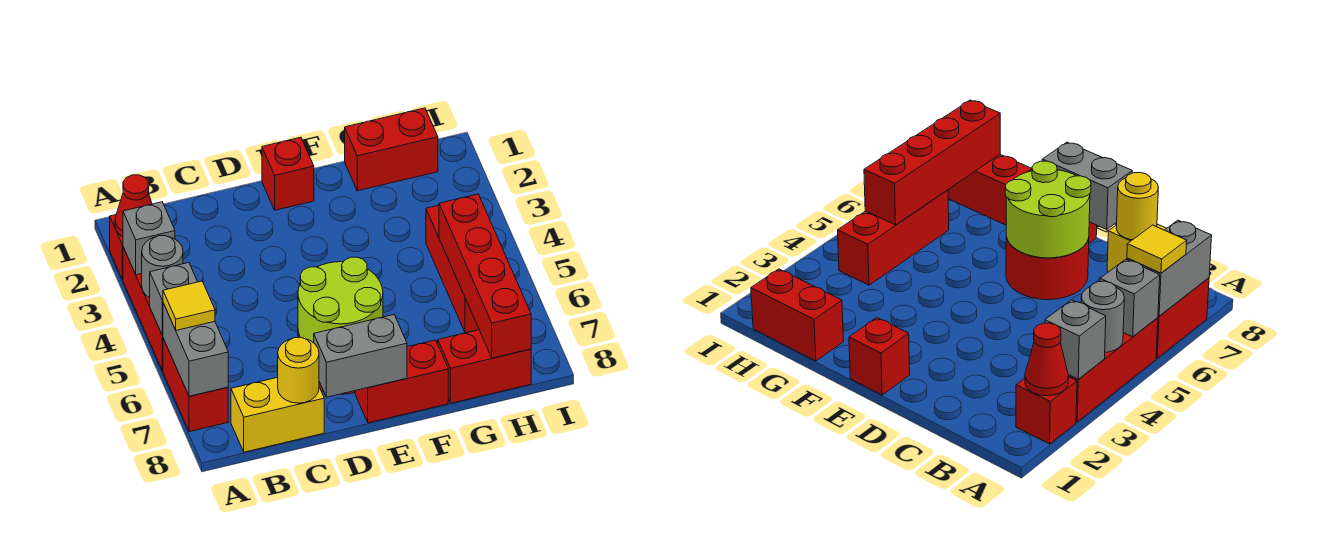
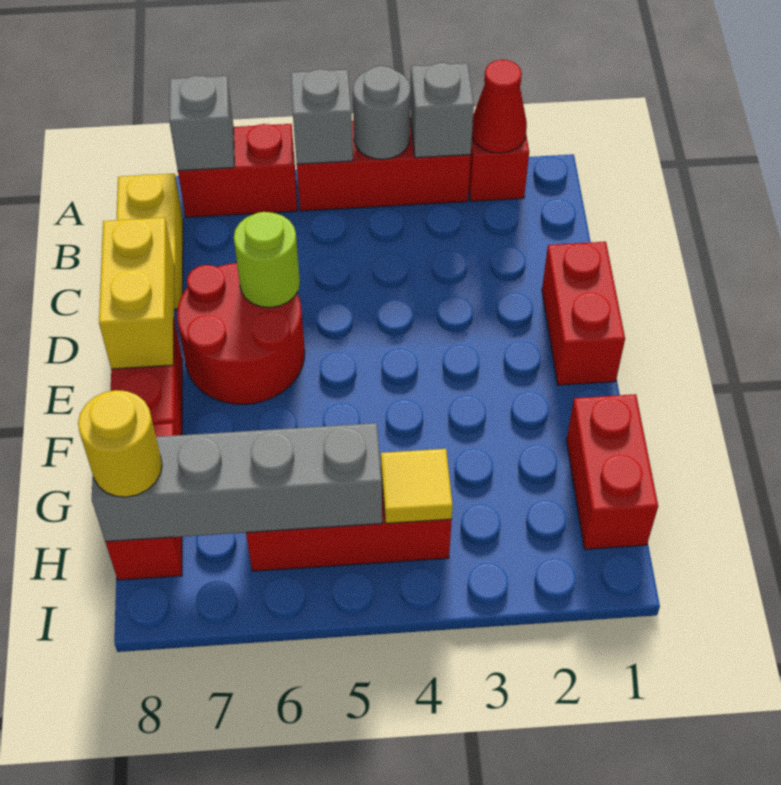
grey brick A6:A7 level 2 -> grey brick A7 level 2
yellow tile A6 level 3 -> yellow tile H4 level 2
yellow round brick C8 level 2 -> yellow round brick H8 level 3
lime round brick D6:E7 level 2 -> lime round brick D6 level 2
grey brick D8:E8 level 2 -> yellow brick D8:E8 level 2
red brick E1 level 1 -> red brick D1:E1 level 1
red brick H5:H8 level 2 -> grey brick H5:H8 level 2

